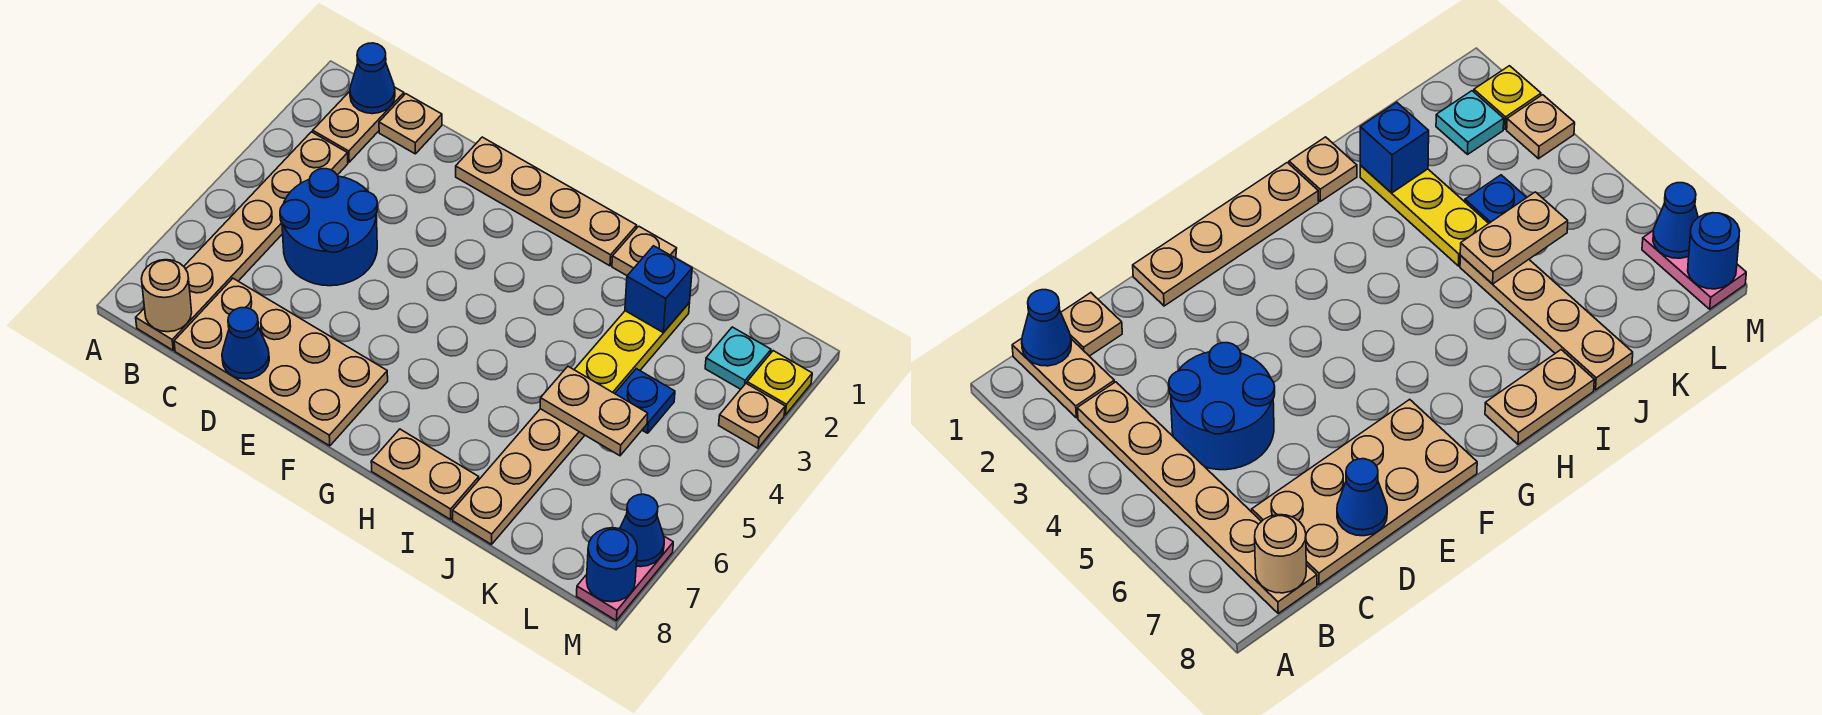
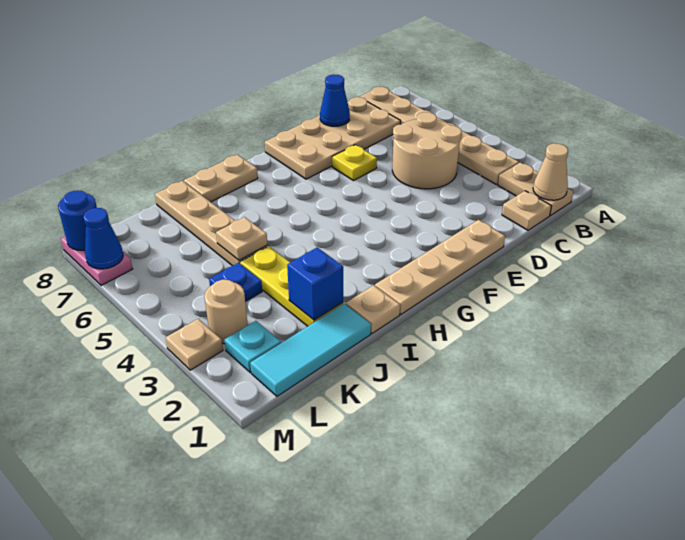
blue cone B1 level 2 -> tan cone B1 level 2
tan round brick B8 level 2 -> tan round brick L3 level 1
blue round brick C4:D5 level 1 -> tan round brick C4:D5 level 1
none -> cyan tile J1:L1 level 1
tan plate J5:K5 level 2 -> tan plate J5 level 2
yellow plate M2 level 1 -> yellow plate E6 level 1

